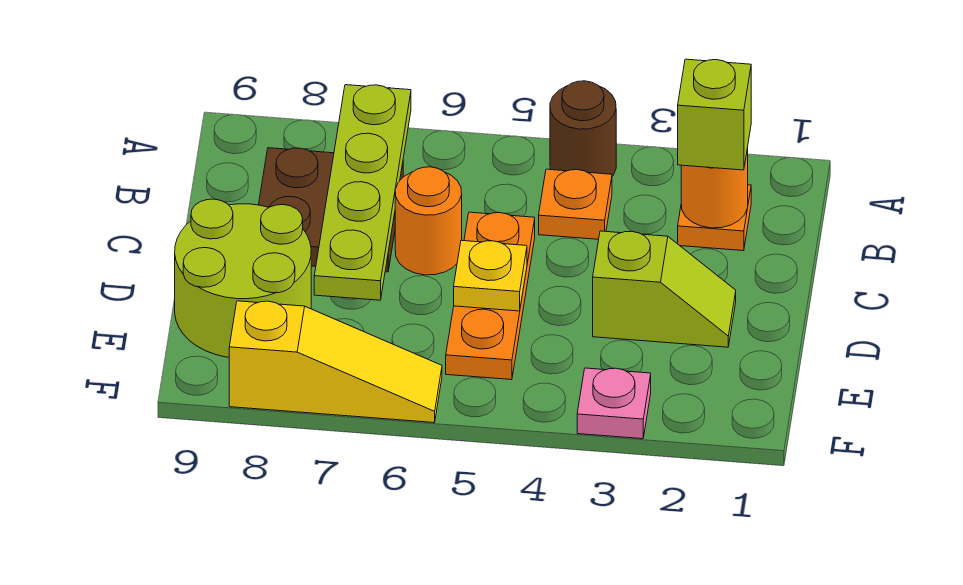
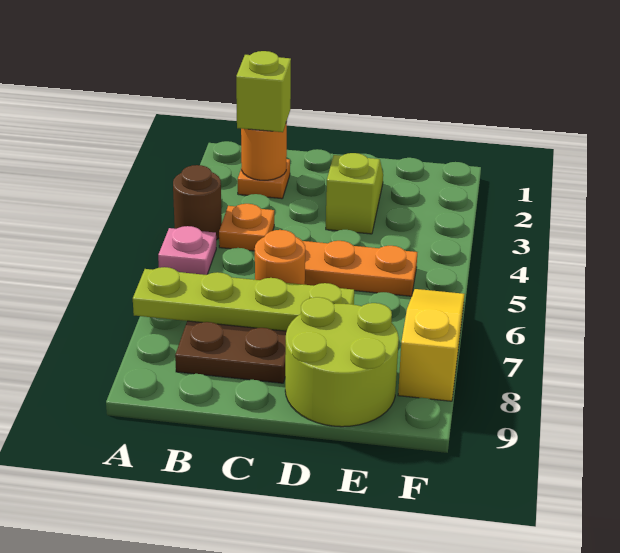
yellow plate D5 level 2 -> none
pink plate F3 level 1 -> pink plate A5 level 1

